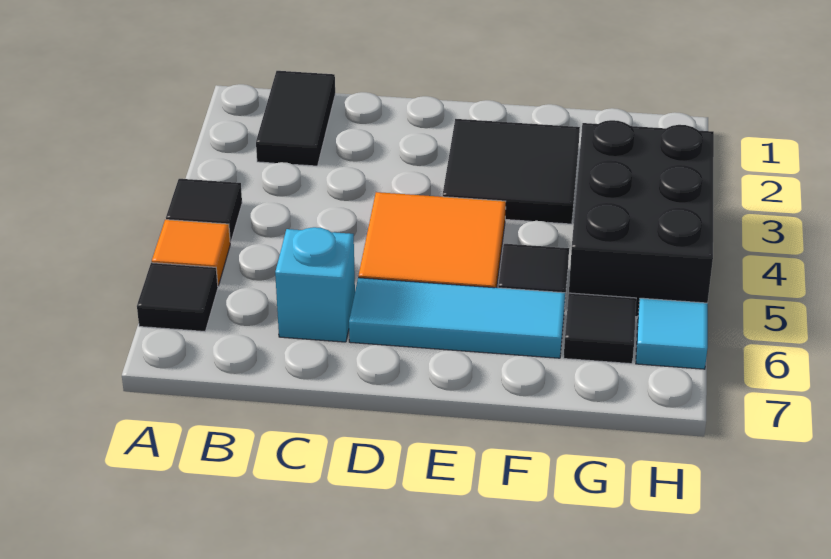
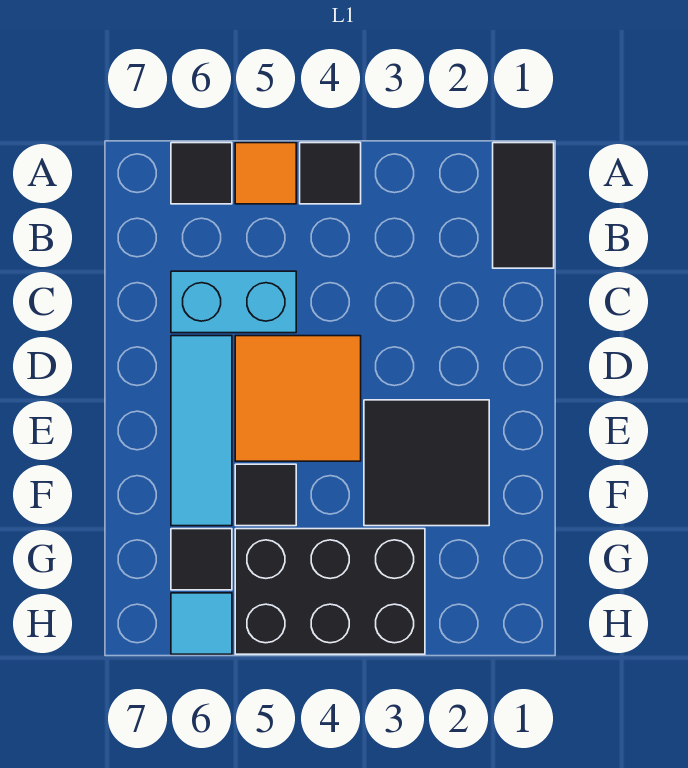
black tile B1:B2 level 1 -> black tile A1:B1 level 1
cyan brick C6 level 1 -> cyan brick C5:C6 level 1

